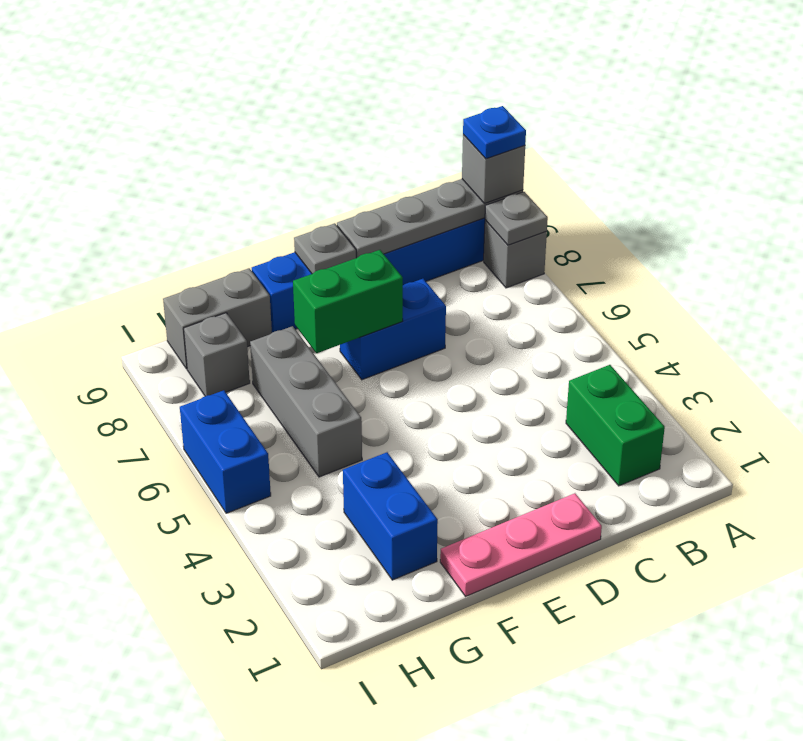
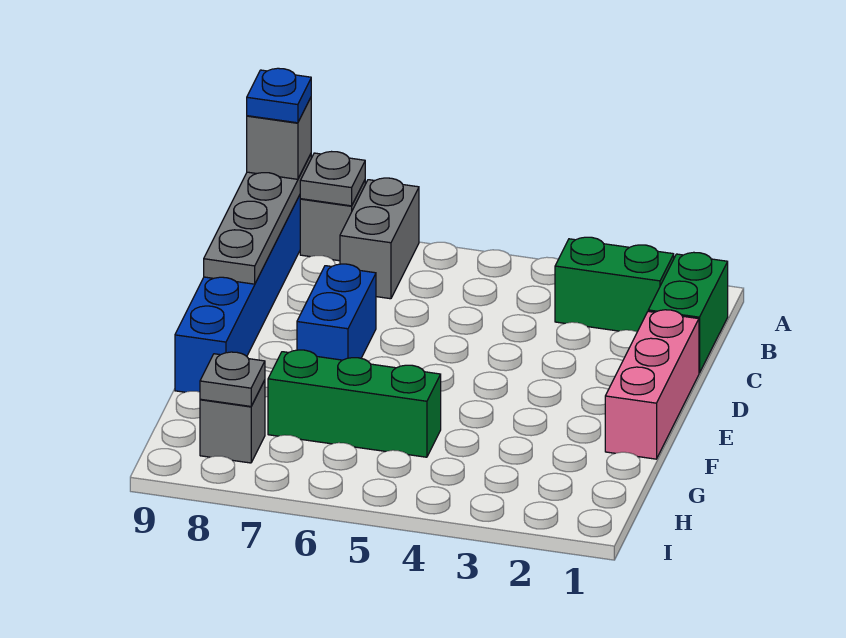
pink plate D1:F1 level 1 -> pink brick D1:F1 level 1
green brick E7:F7 level 2 -> green brick B1:C1 level 1
grey plate E9 level 2 -> grey plate H8 level 2
blue brick G2:G3 level 1 -> none
grey brick G5:G7 level 1 -> green brick G5:G7 level 1
grey brick G9:H9 level 1 -> grey brick A7:B7 level 1
blue brick I5:I6 level 1 -> none

